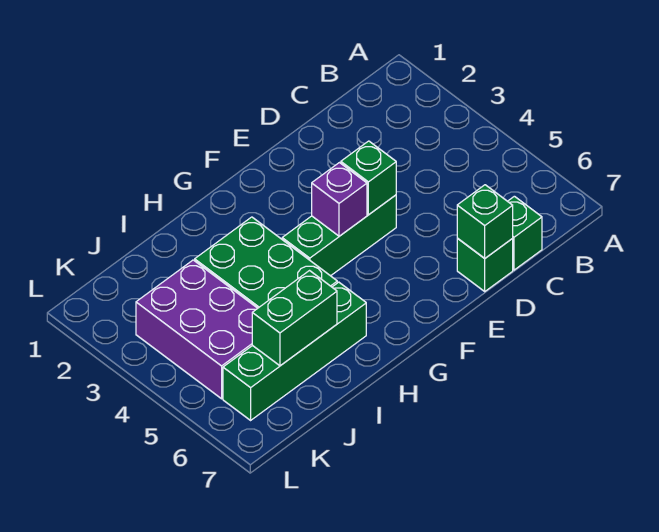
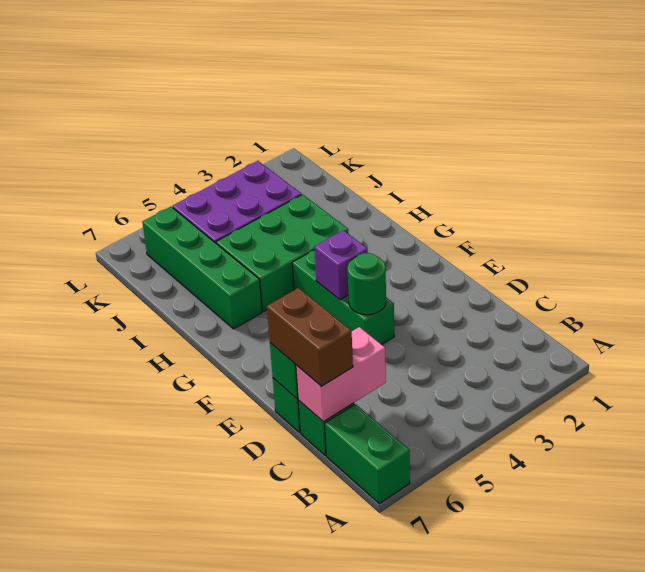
none -> pink brick C6:C7 level 2
none -> brown brick C7:D7 level 3
green brick E4 level 2 -> green round brick E4 level 2
green brick I6:J6 level 2 -> green brick A7:B7 level 1

